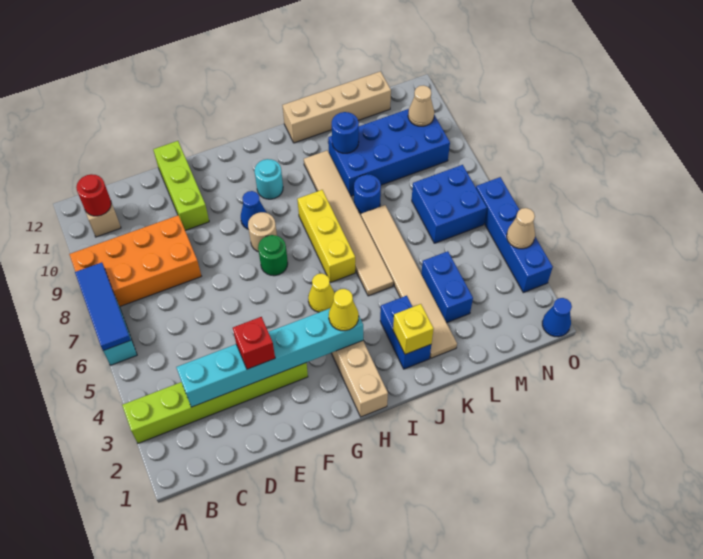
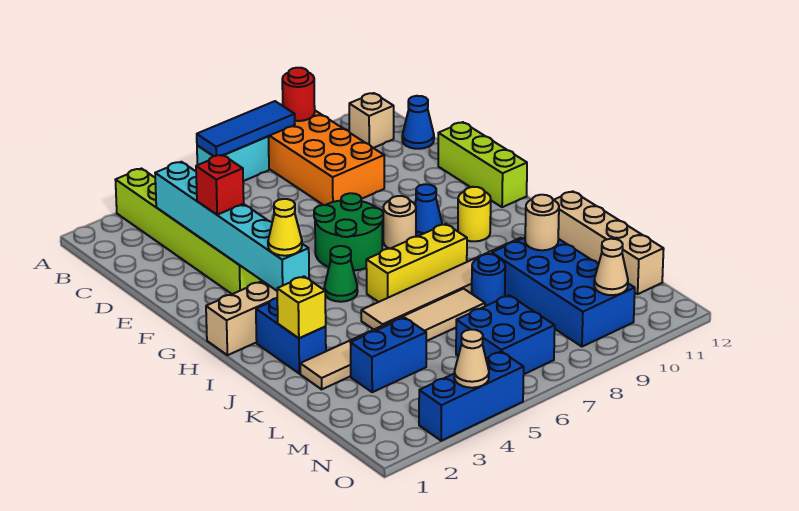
red round brick B11 level 2 -> red round brick A9 level 2
lime brick E10:E12 level 1 -> lime brick E12:G12 level 1
green round brick G7 level 1 -> green round brick F6:G7 level 1
yellow cone H5 level 1 -> green cone H5 level 1
cyan round brick H10 level 1 -> yellow round brick H10 level 1
blue brick J2:J3 level 1 -> blue brick I2:J2 level 1
blue round brick K10 level 2 -> tan round brick K10 level 2
blue cone O1 level 1 -> blue cone C12 level 1
blue brick O3:O6 level 1 -> blue brick O3:O5 level 1

